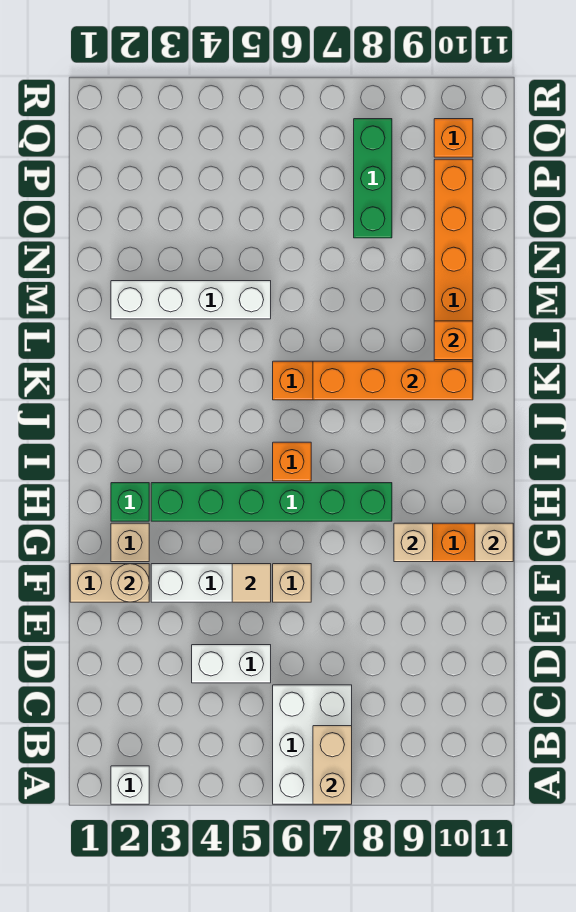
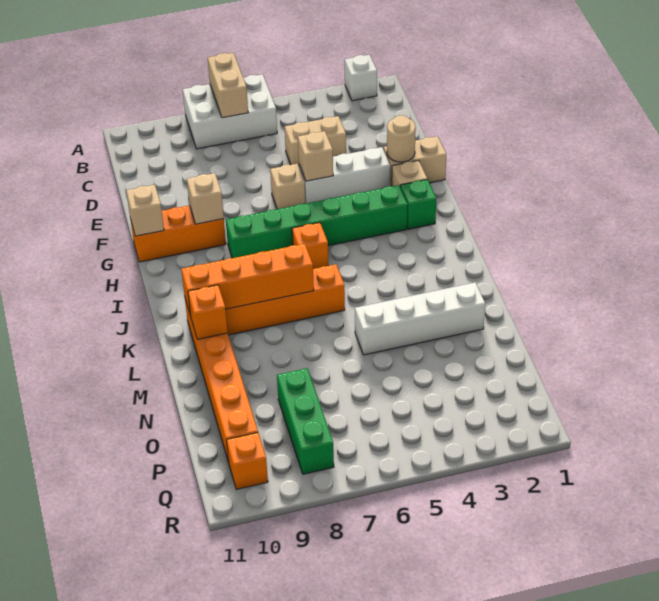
white brick A6:C7 level 1 -> white brick A6:B8 level 1
white brick D4:D5 level 1 -> tan brick D4:D5 level 1
tan tile F5 level 2 -> tan brick F5 level 2

